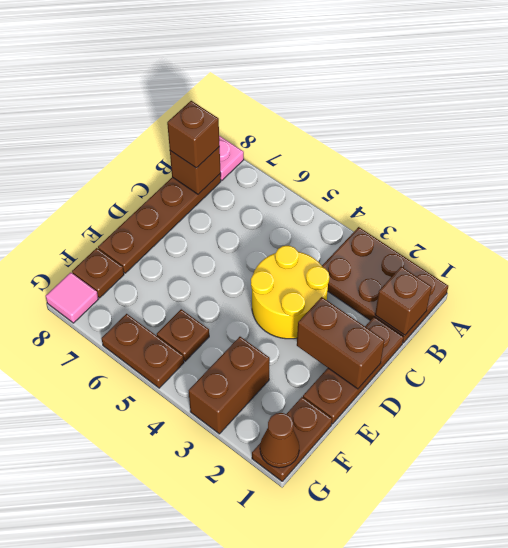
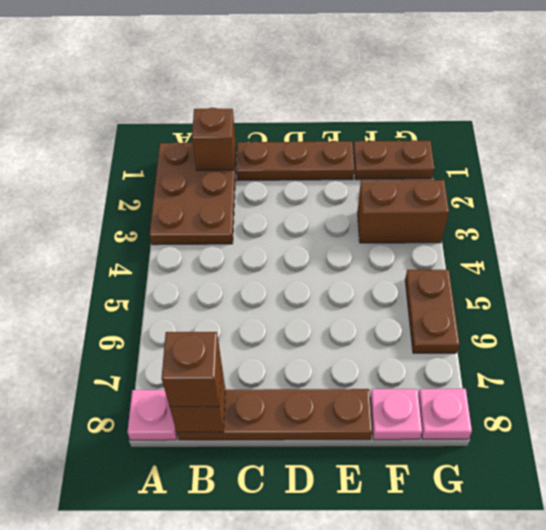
yellow round brick C3:D4 level 1 -> none
brown brick D1:D2 level 2 -> none
brown plate F5 level 1 -> none
brown plate F8 level 1 -> pink plate F8 level 1
brown cone G1 level 2 -> none
pink tile G8 level 1 -> pink plate G8 level 1

